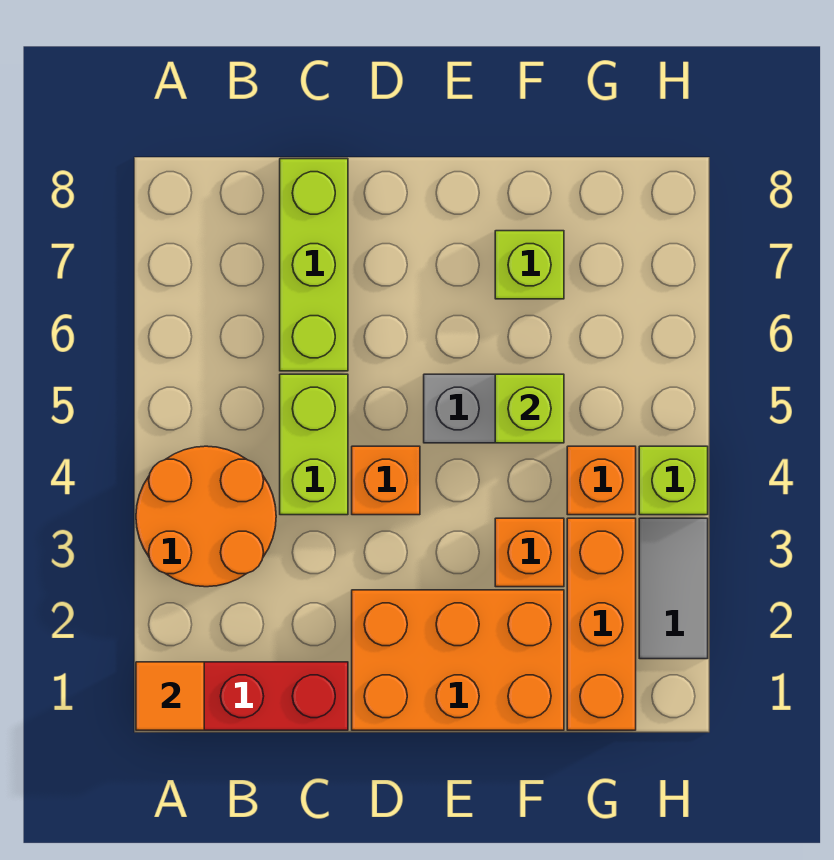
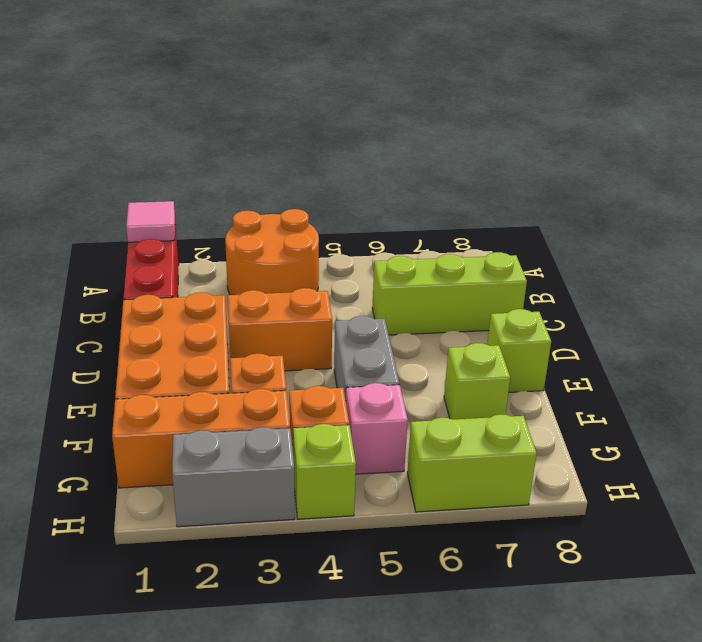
orange tile A1 level 2 -> pink tile A1 level 2
lime brick C4:C5 level 1 -> lime brick H6:H7 level 1
orange brick D4 level 1 -> orange brick D3:D4 level 1
lime brick F5 level 2 -> lime brick E8 level 1
none -> pink brick G5 level 1
grey tile H2:H3 level 1 -> grey brick H2:H3 level 1

